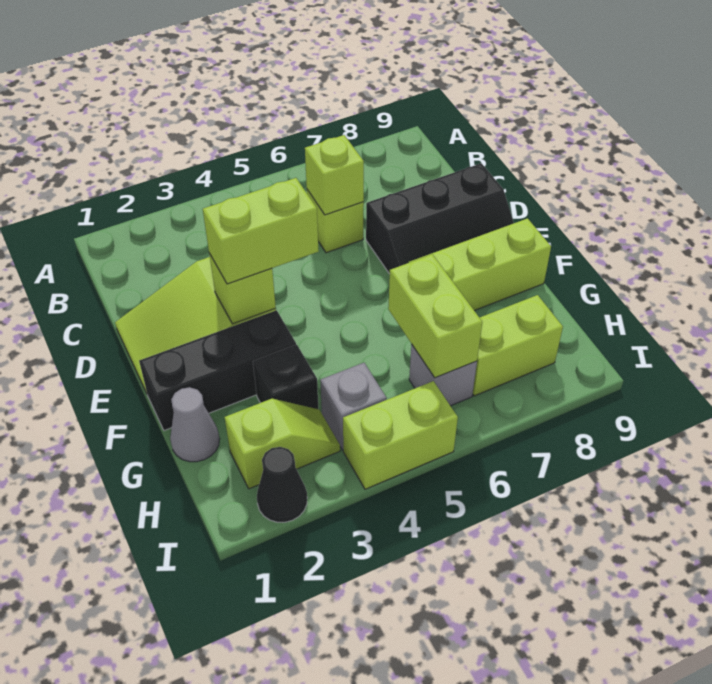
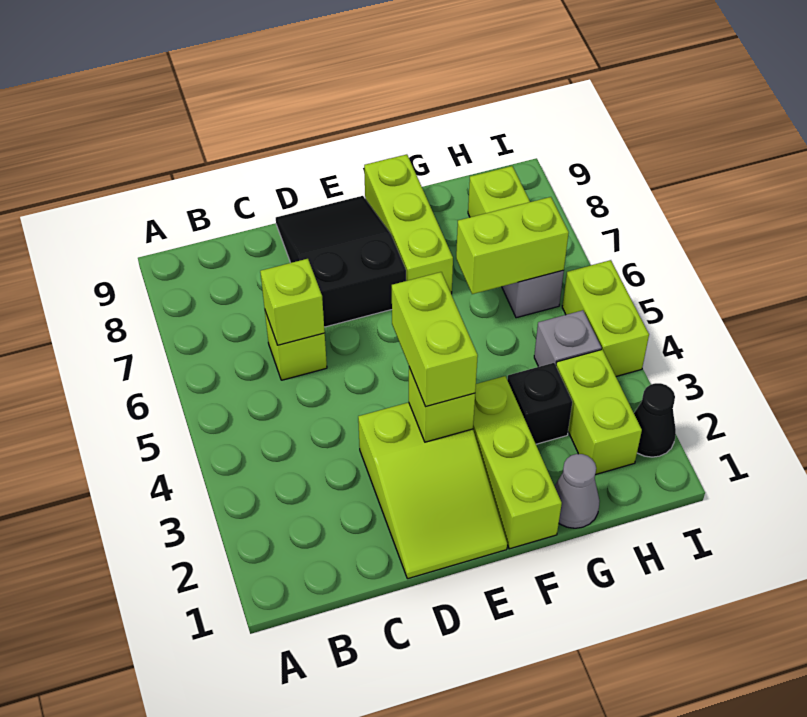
black slope D7:E9 level 1 top D -> black slope D7:E9 level 1 top 7
black brick F1:F3 level 1 -> lime brick F1:F3 level 1
lime slope H2:H3 level 1 top 2 -> lime brick H2:H3 level 1

